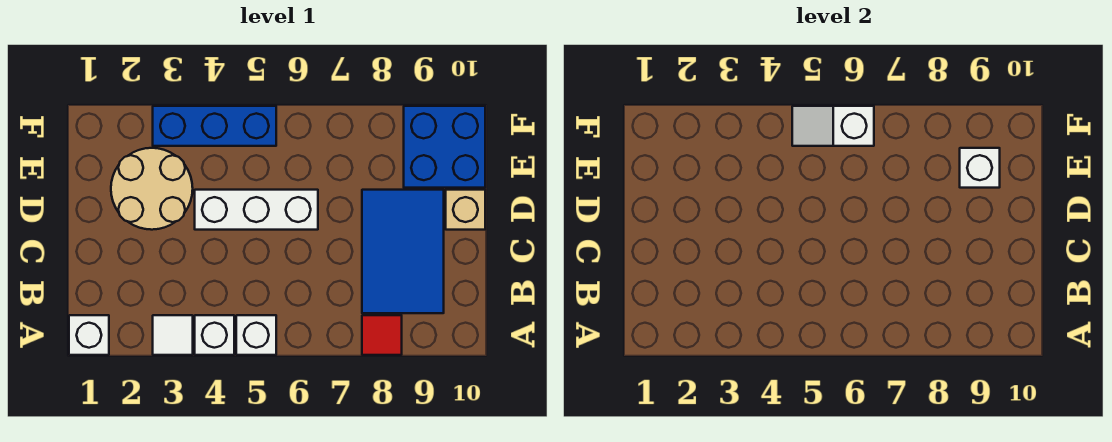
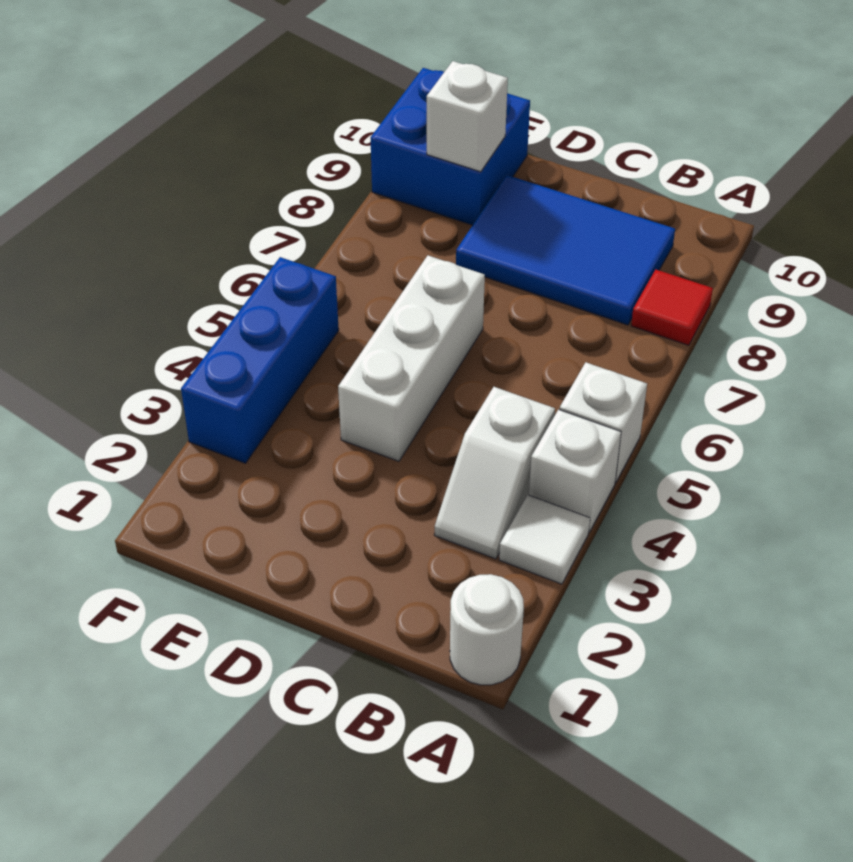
white brick A1 level 1 -> white round brick A1 level 1
tan round brick D2:E3 level 1 -> none
tan brick D10 level 1 -> none
white slope F5:F6 level 2 top 6 -> white slope B3:B4 level 1 top 4

